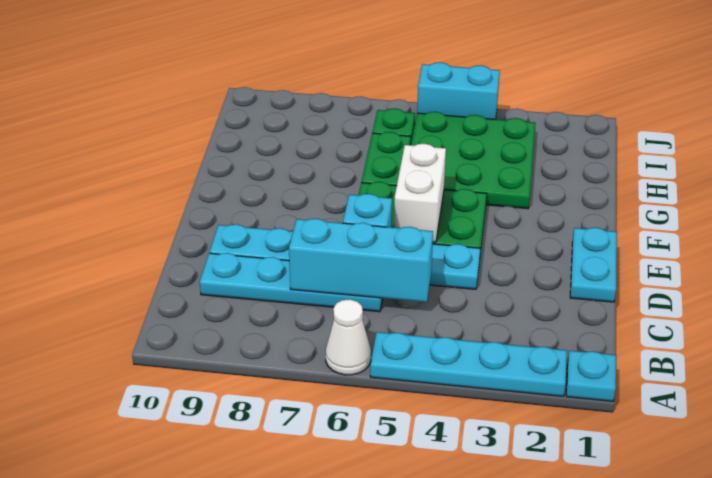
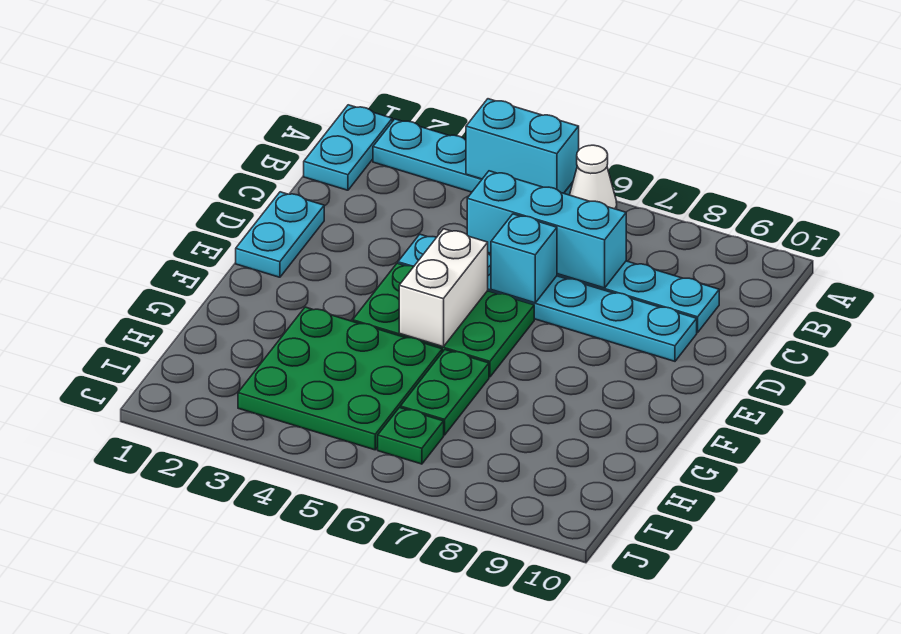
cyan plate A1 level 1 -> cyan plate A1:B1 level 1
cyan brick J4:J5 level 1 -> cyan brick A4:A5 level 2

